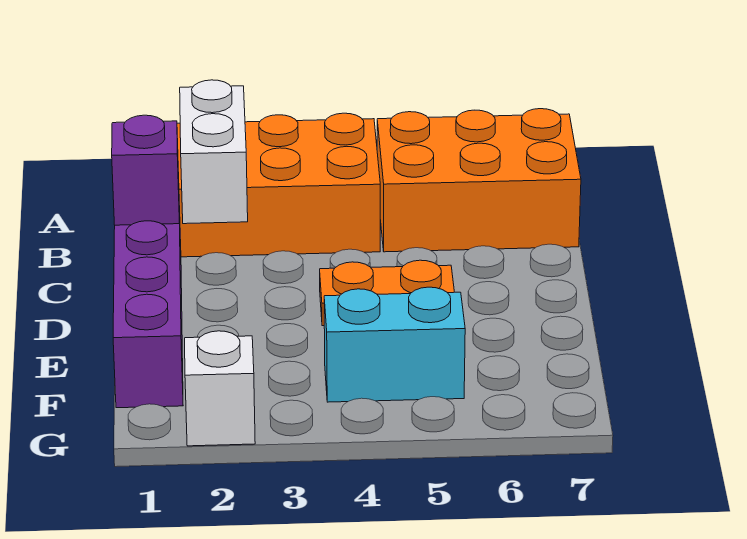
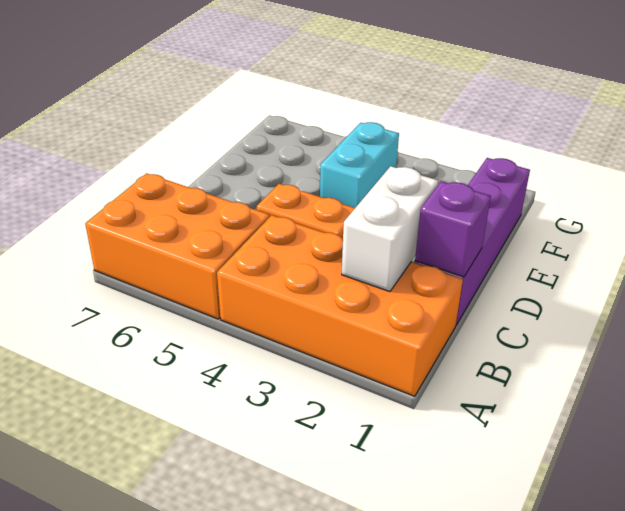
cyan brick F4:F5 level 1 -> cyan brick E4:F4 level 1
white brick G2 level 1 -> none

